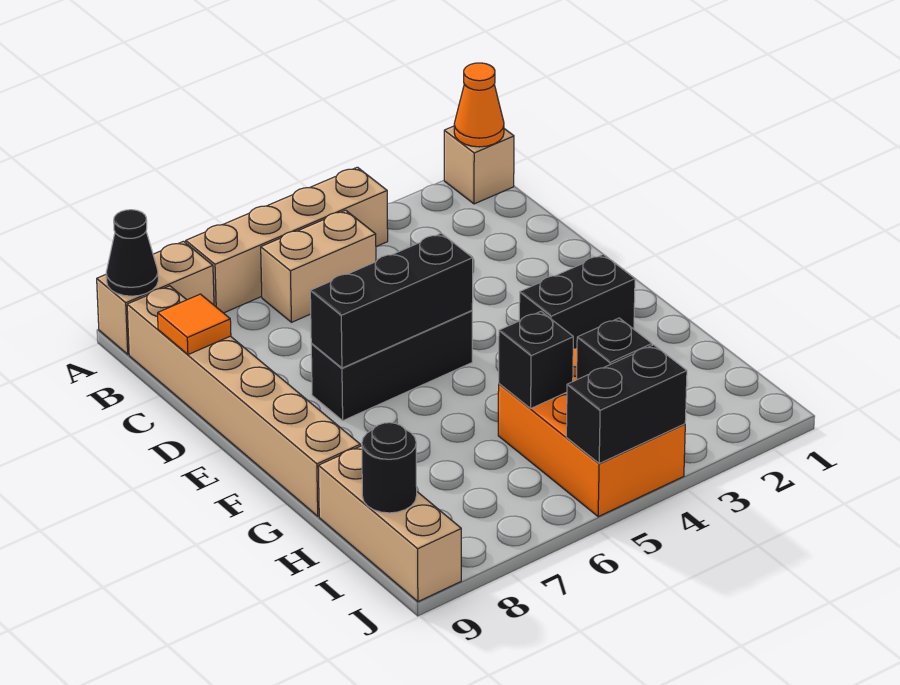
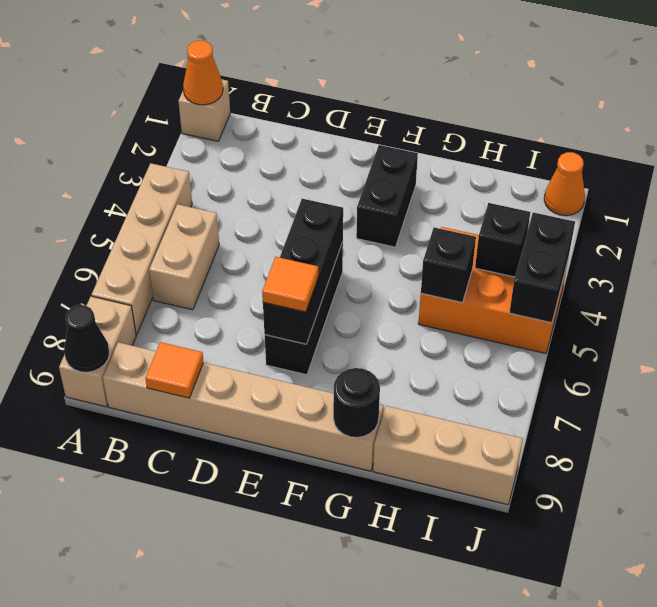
none -> orange tile E7 level 3
black round brick I9 level 2 -> black round brick G9 level 2
none -> orange cone J1 level 1

